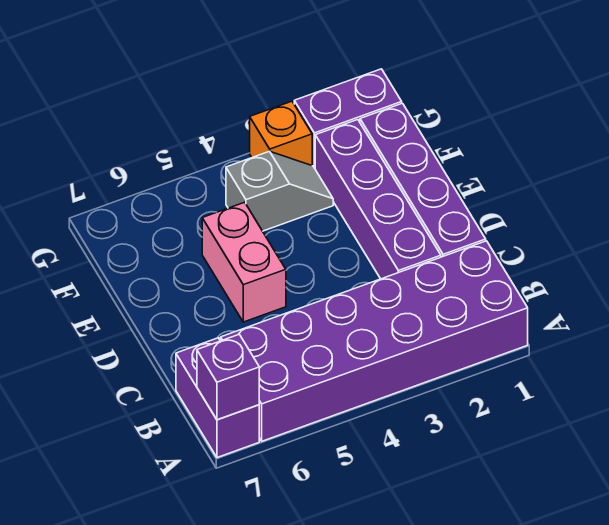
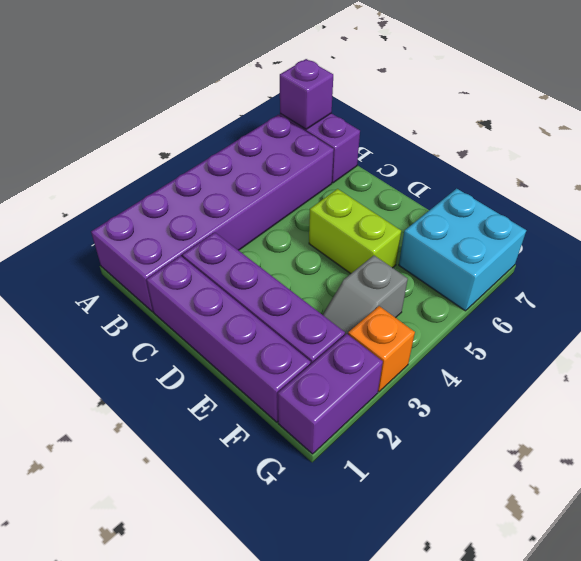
pink brick D5:E5 level 1 -> lime brick D5:E5 level 1
none -> cyan brick F6:G7 level 1

